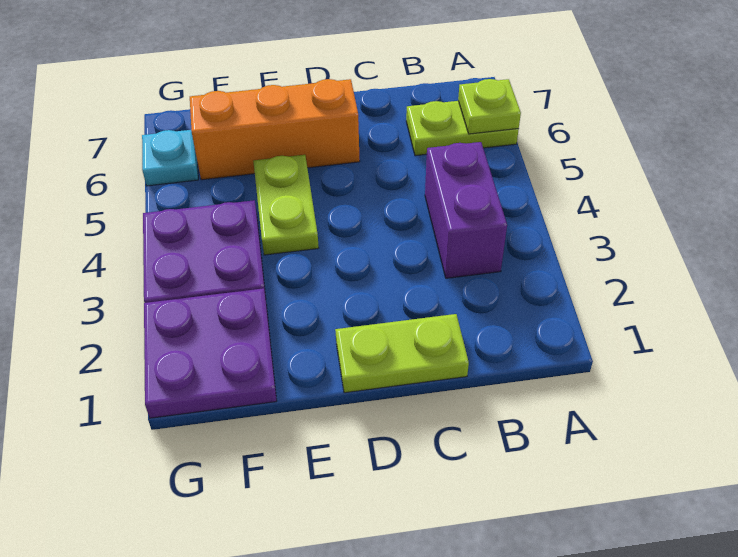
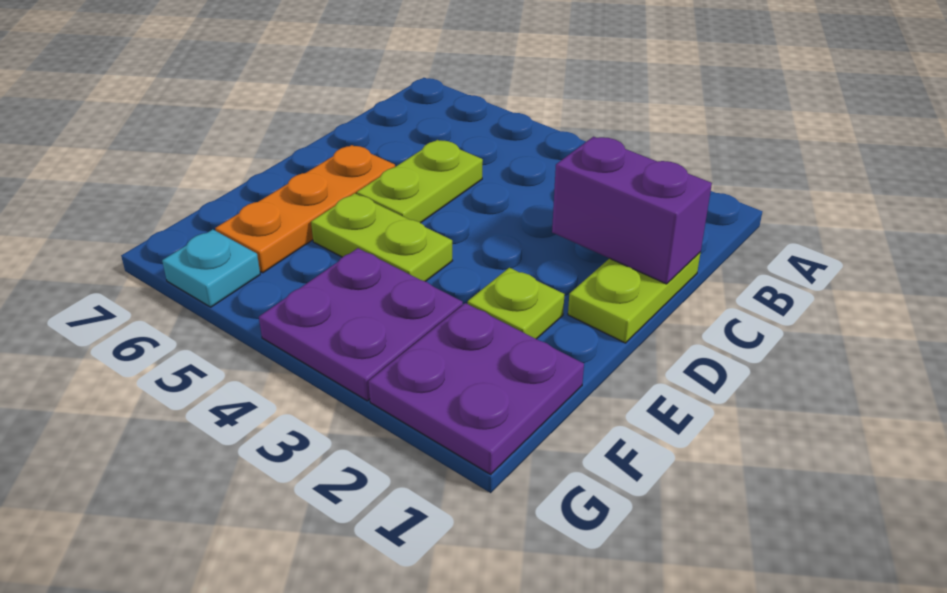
lime plate A6:B6 level 1 -> lime plate C5:D5 level 1
lime plate A6 level 2 -> lime plate E2 level 1
purple brick B3:B4 level 1 -> purple brick C1:C2 level 2
orange brick D6:F6 level 1 -> orange plate D6:F6 level 1

